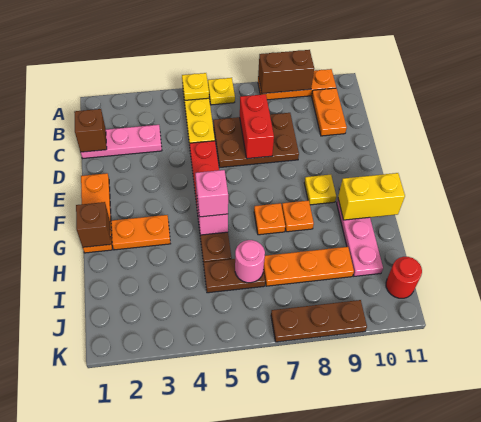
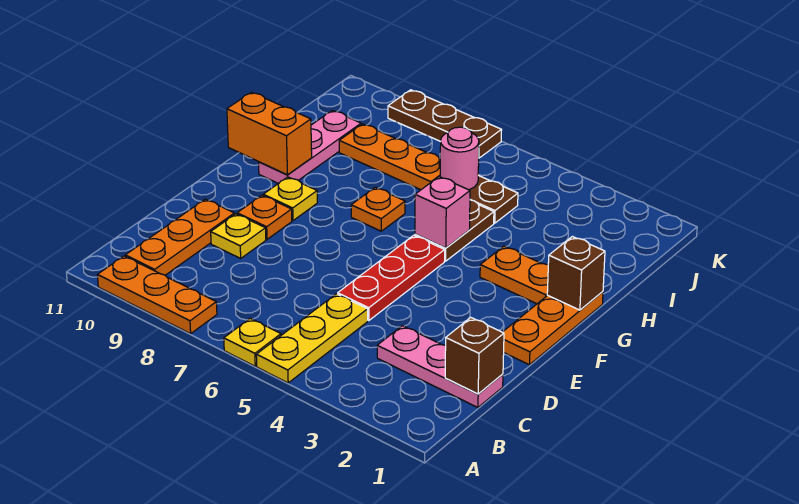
yellow plate A5 level 2 -> yellow plate D9 level 1
brown brick A8:A9 level 2 -> none
orange plate B10:C10 level 1 -> orange plate B10:D10 level 1
brown plate C6:D8 level 1 -> none
red brick C7:D7 level 2 -> none
pink brick G5 level 3 -> none
orange plate G8 level 1 -> orange plate E9 level 1
yellow brick G10:G11 level 2 -> orange brick G10:G11 level 2
red round brick J11 level 1 -> none

